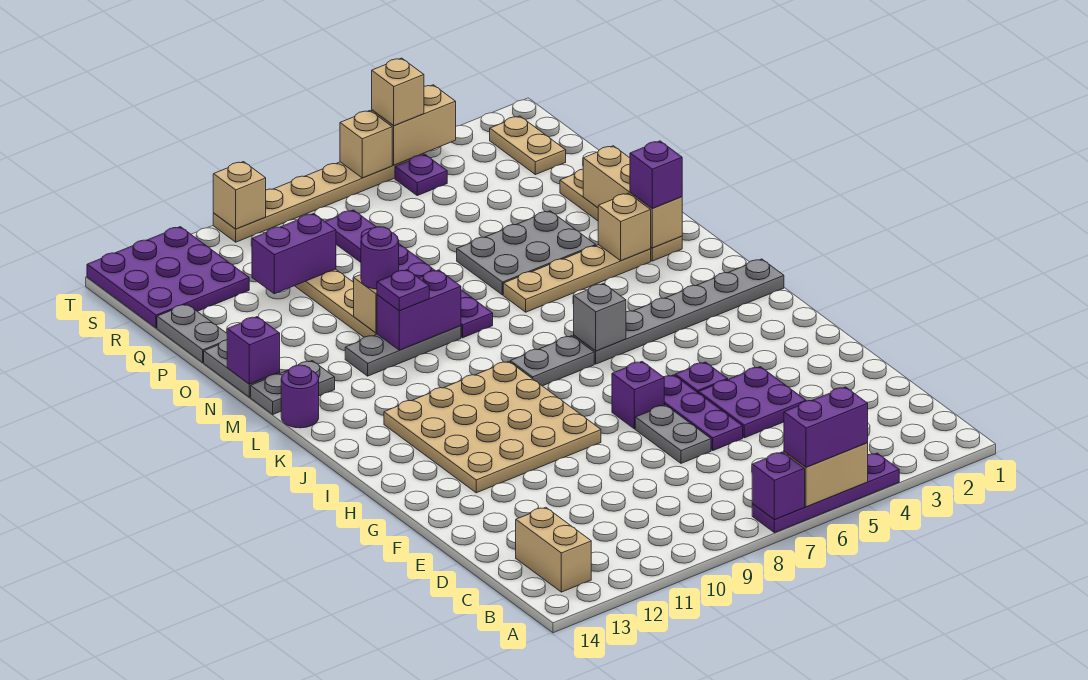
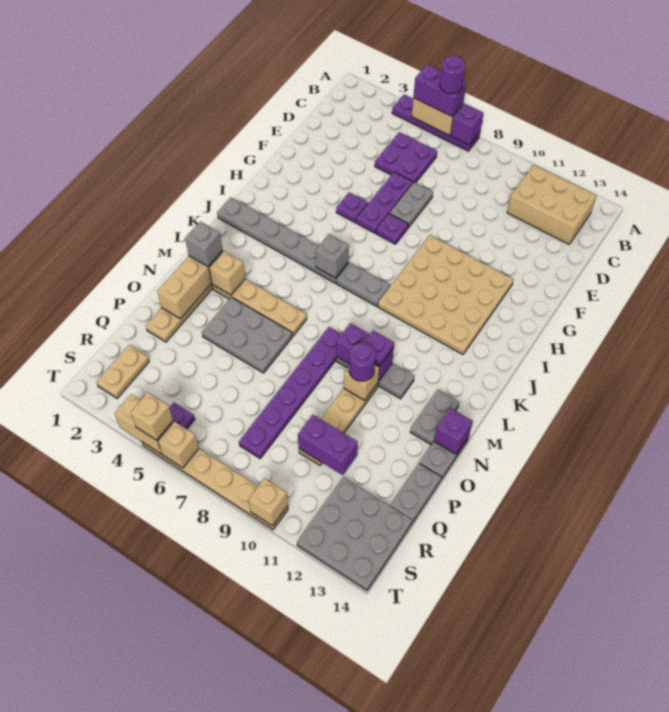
tan brick B13:C13 level 1 -> tan brick B11:C13 level 1
purple plate E4:F5 level 1 -> purple plate C5:D6 level 1
purple brick G7 level 1 -> purple plate G7 level 1
purple round brick L14 level 1 -> purple round brick A6 level 4
purple brick M2 level 3 -> grey brick M2 level 3
grey plate M13:M14 level 1 -> grey plate M13:N13 level 1
purple plate R12:T14 level 1 -> grey plate R12:T14 level 1

